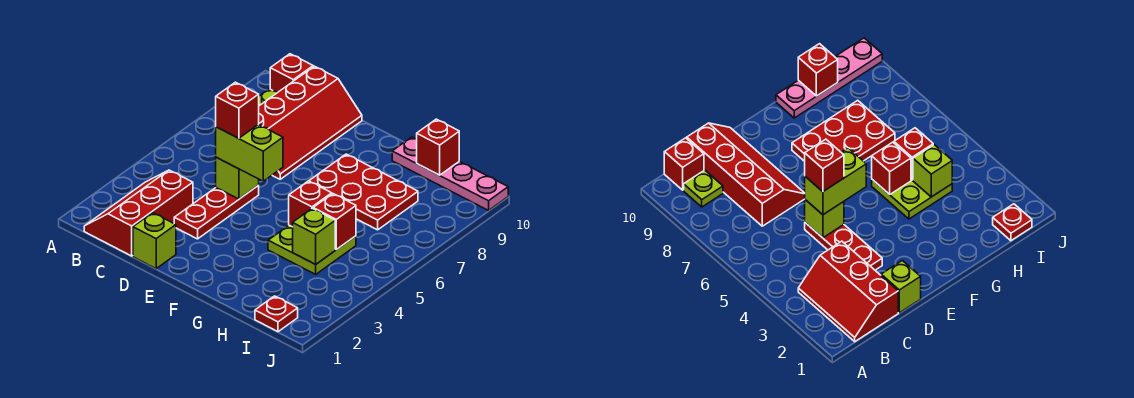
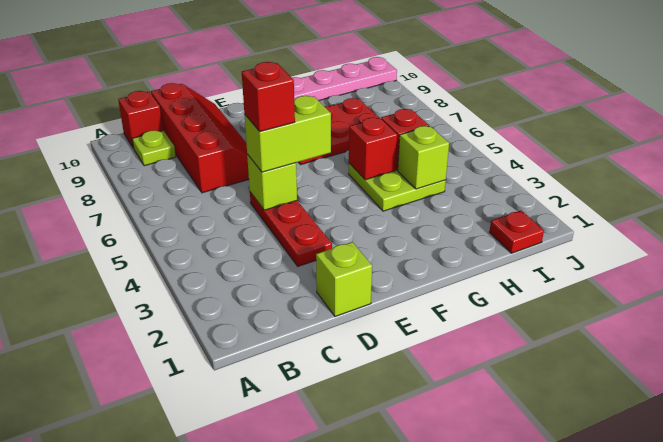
red slope B1:C3 level 1 top C -> none
red brick H10 level 2 -> none

